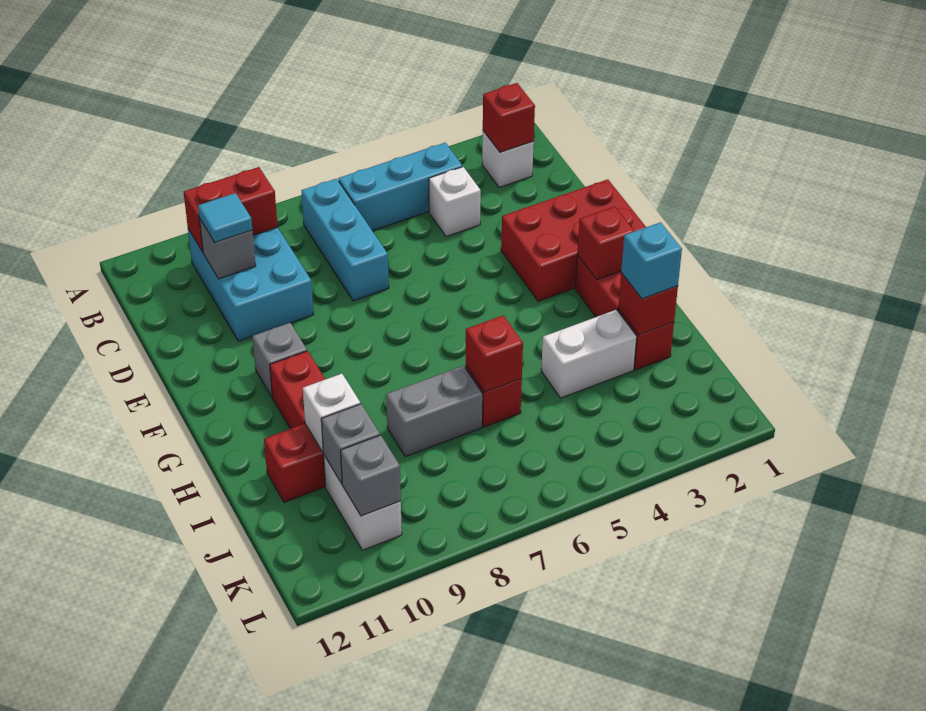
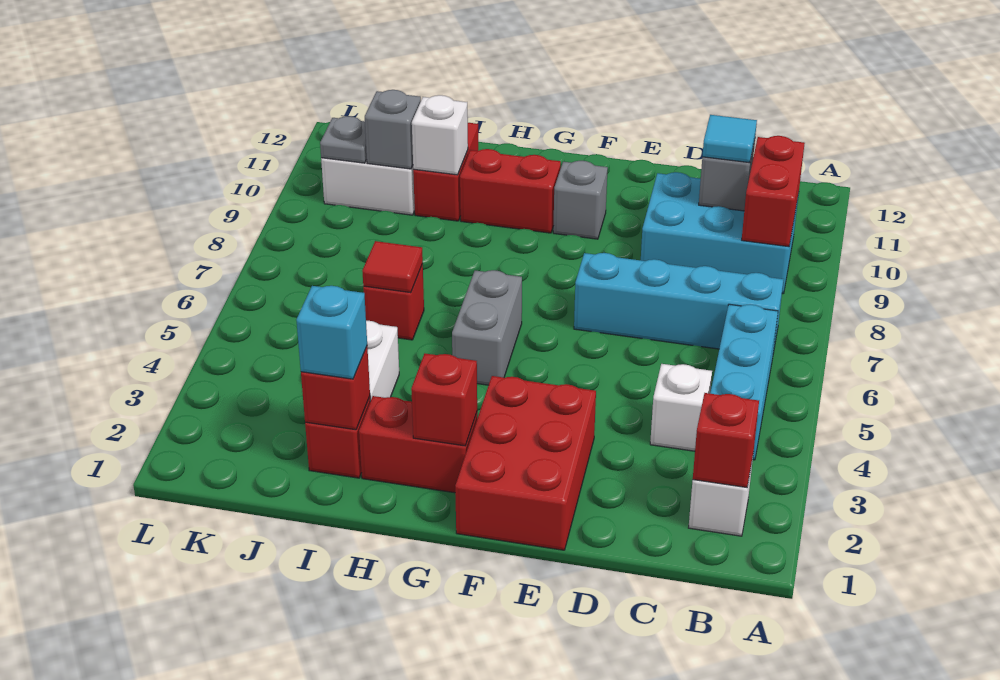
cyan brick B7:D7 level 1 -> cyan brick B7:E7 level 1
red brick I6 level 2 -> red tile I6 level 2
grey brick I7:I8 level 1 -> grey brick G5:G6 level 1
grey brick K10 level 2 -> grey plate K10 level 2

